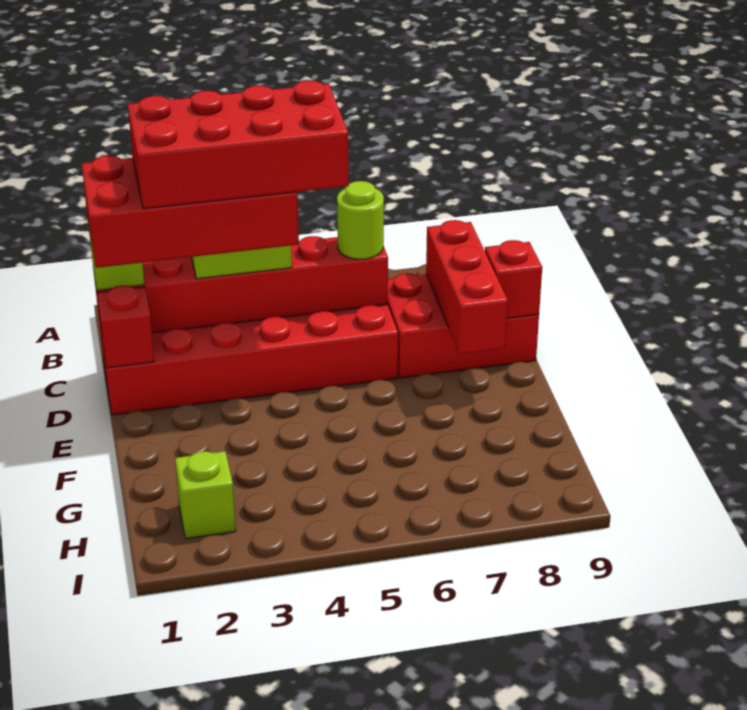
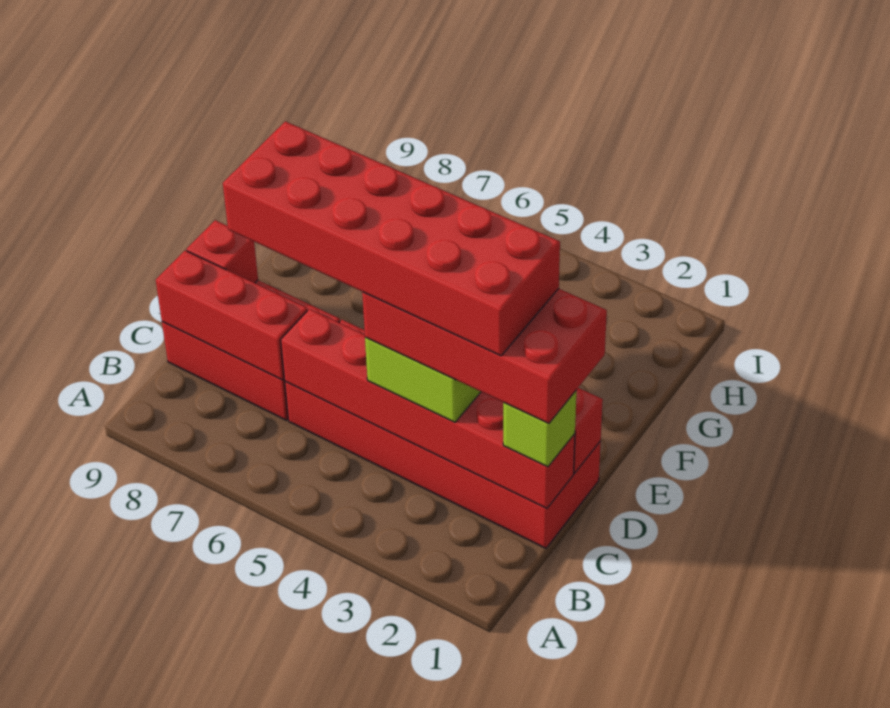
red brick C2:D5 level 5 -> red brick C2:D7 level 5
lime round brick C6 level 3 -> none
red brick C8:E8 level 2 -> red brick C7:C9 level 2
lime brick H2 level 1 -> none

